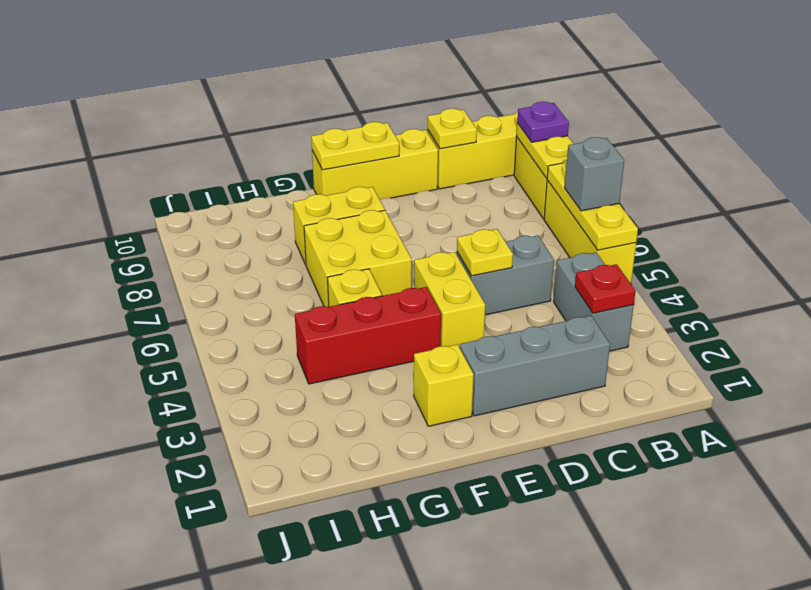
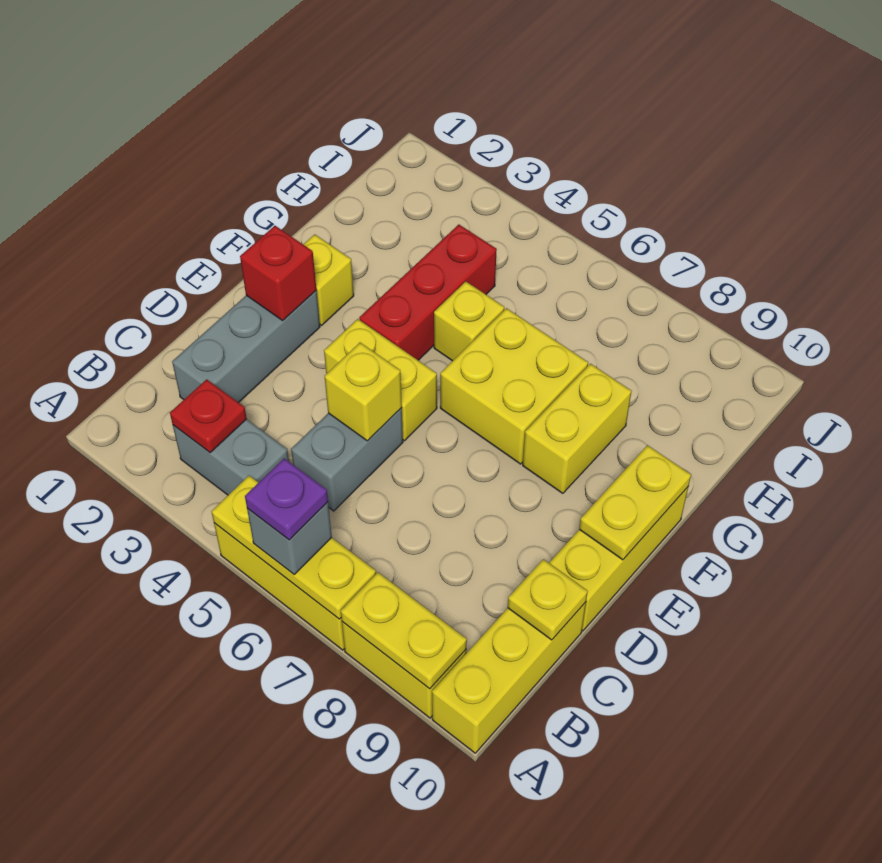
purple plate A9 level 3 -> purple plate A6 level 4
yellow plate D5 level 2 -> yellow brick D5 level 2
none -> red brick E2 level 2

